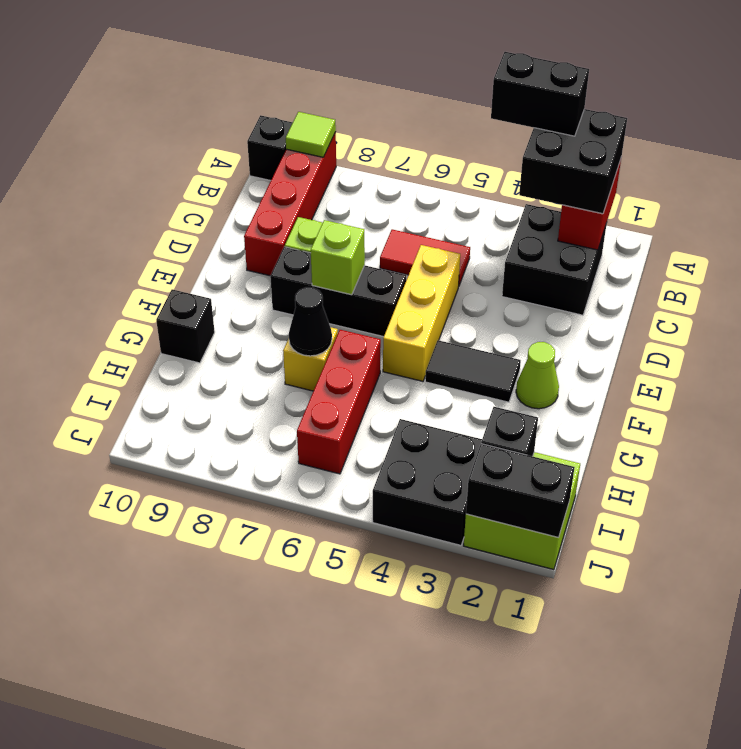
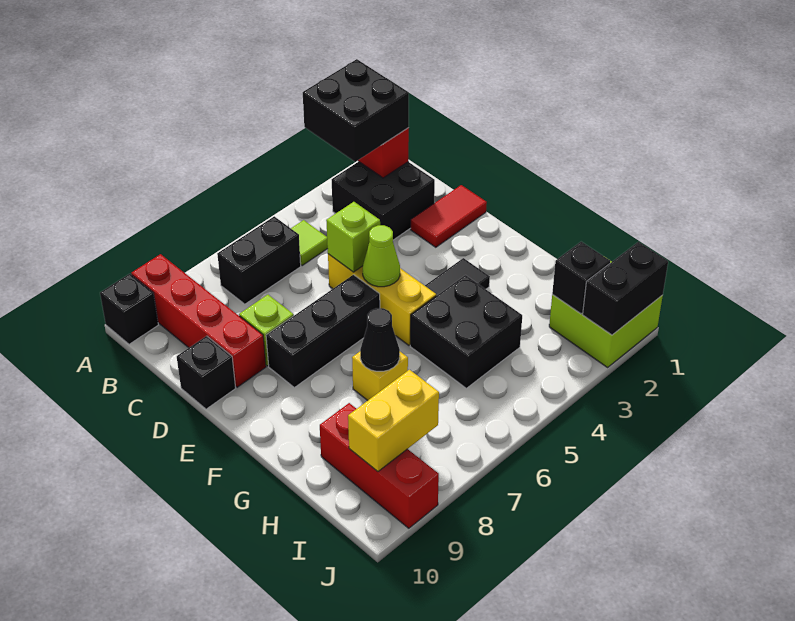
black brick A3:A4 level 4 -> black brick B6:B7 level 1
lime tile A9 level 2 -> lime tile B5 level 1
red tile C5:C6 level 1 -> red tile D1:D2 level 1
lime brick E7 level 2 -> lime brick D5 level 2
lime cone F2 level 1 -> lime cone E5 level 2
red brick G6:I6 level 1 -> red brick H9:J9 level 1
black brick G10 level 1 -> black brick D10 level 1
black brick I3:J4 level 1 -> black brick G4:H5 level 1
none -> yellow brick I8:I9 level 2

